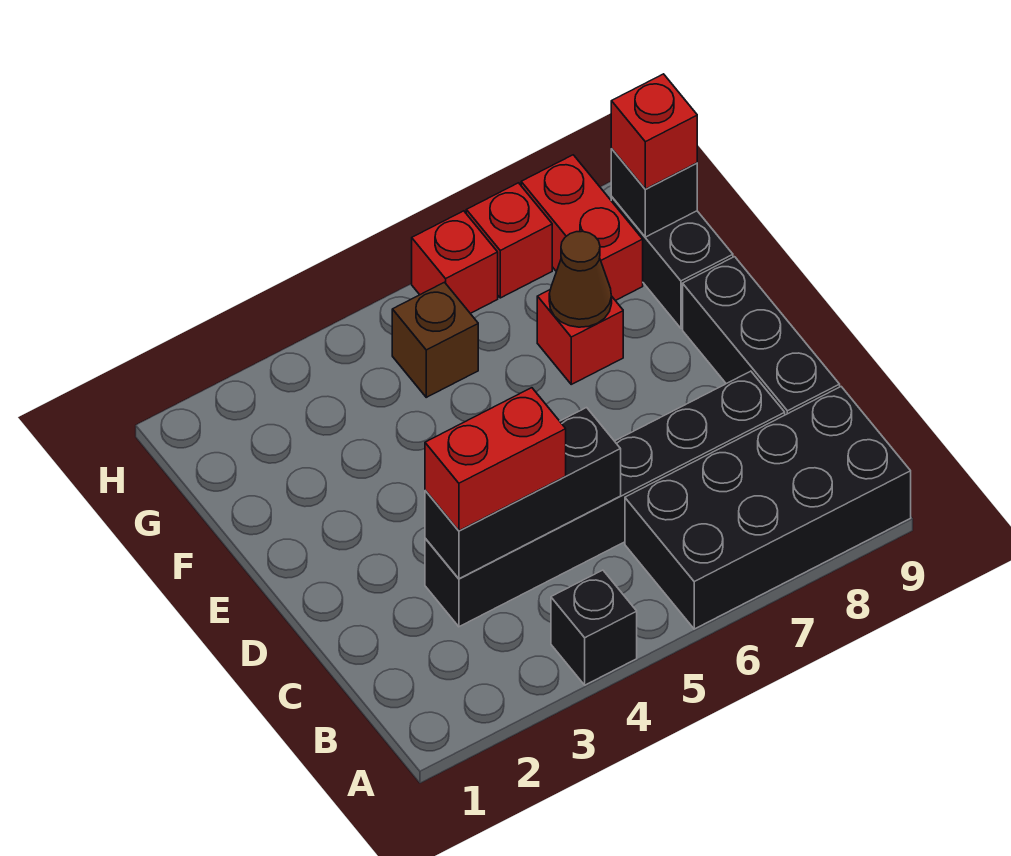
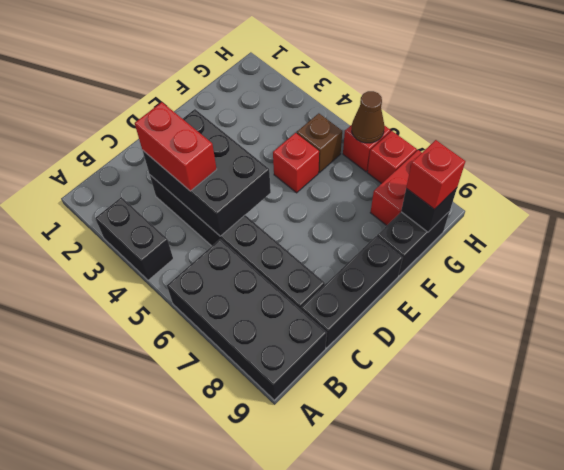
black brick A4 level 1 -> black brick A3:A4 level 1
black brick C3:C5 level 2 -> black brick C3:D5 level 2
red brick F7 level 1 -> red brick F5 level 1
brown cone F7 level 2 -> brown cone H6 level 2

